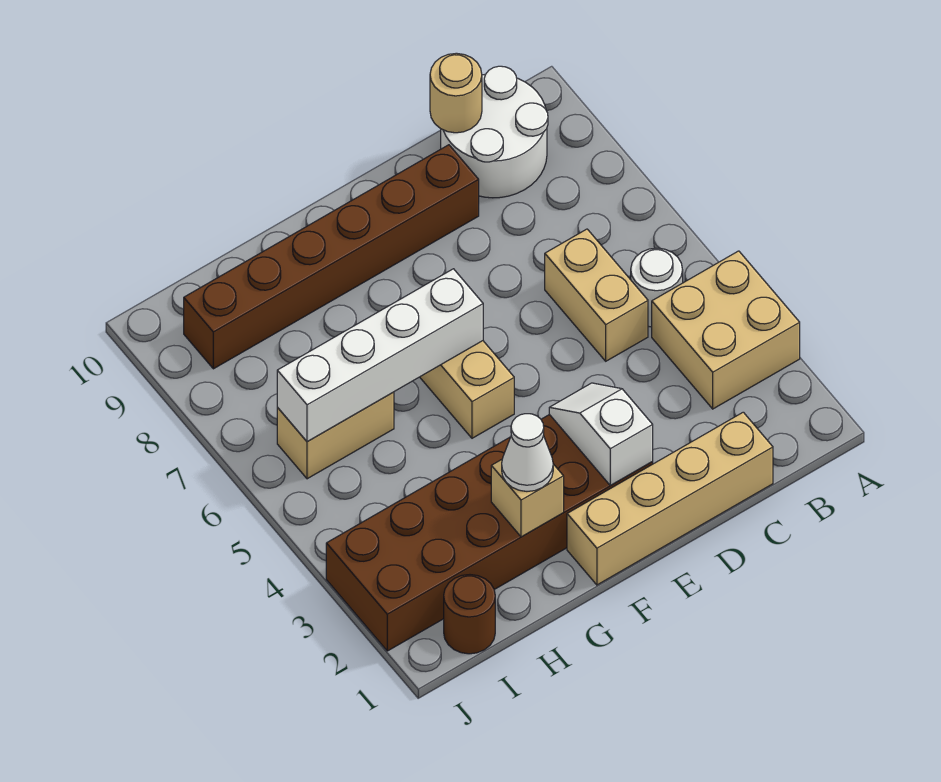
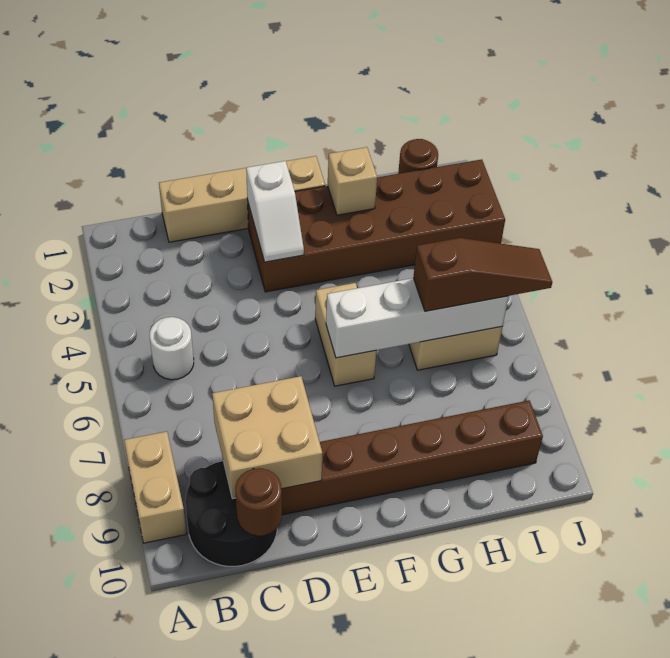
tan brick A3:B4 level 1 -> tan brick C8:D9 level 2
white round brick B9:C10 level 1 -> black round brick B9:C10 level 1
tan brick C5:C6 level 1 -> tan brick A8:A9 level 1
tan round brick C10 level 2 -> brown round brick C10 level 2
white cone G2 level 3 -> none
none -> brown slope H6:J6 level 3 top H

